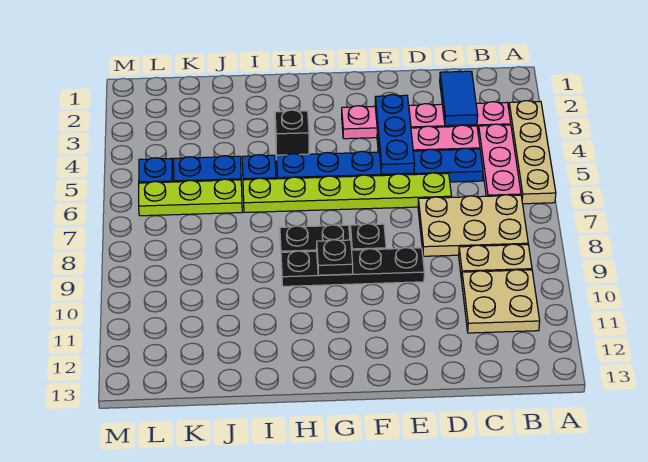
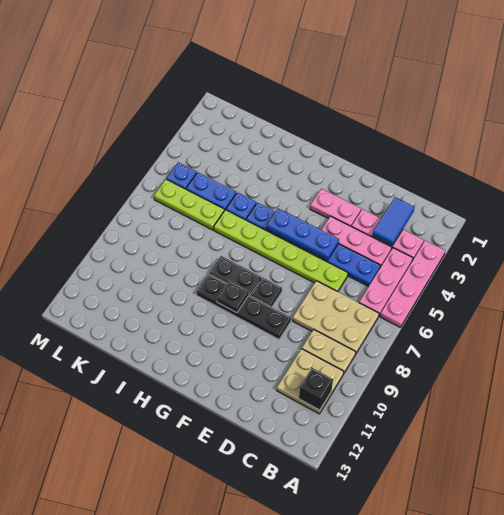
tan plate A3:A6 level 1 -> pink plate A3:A6 level 1
blue plate E3:E5 level 2 -> blue plate E5:G5 level 2
black brick H4 level 1 -> black brick B11 level 2

